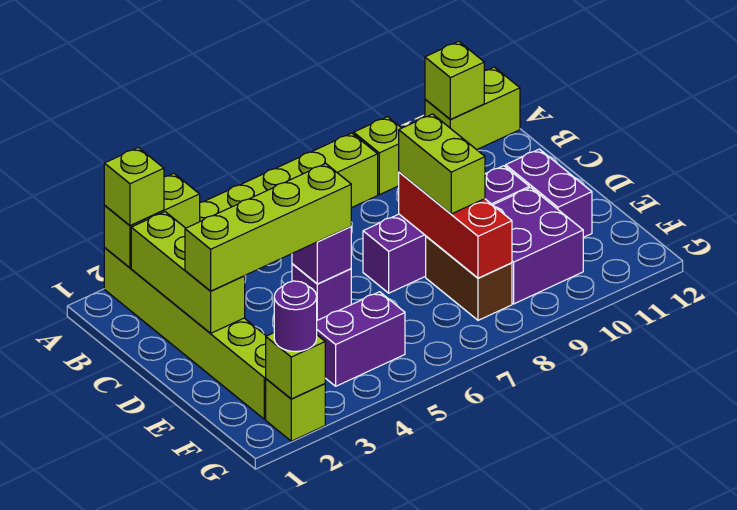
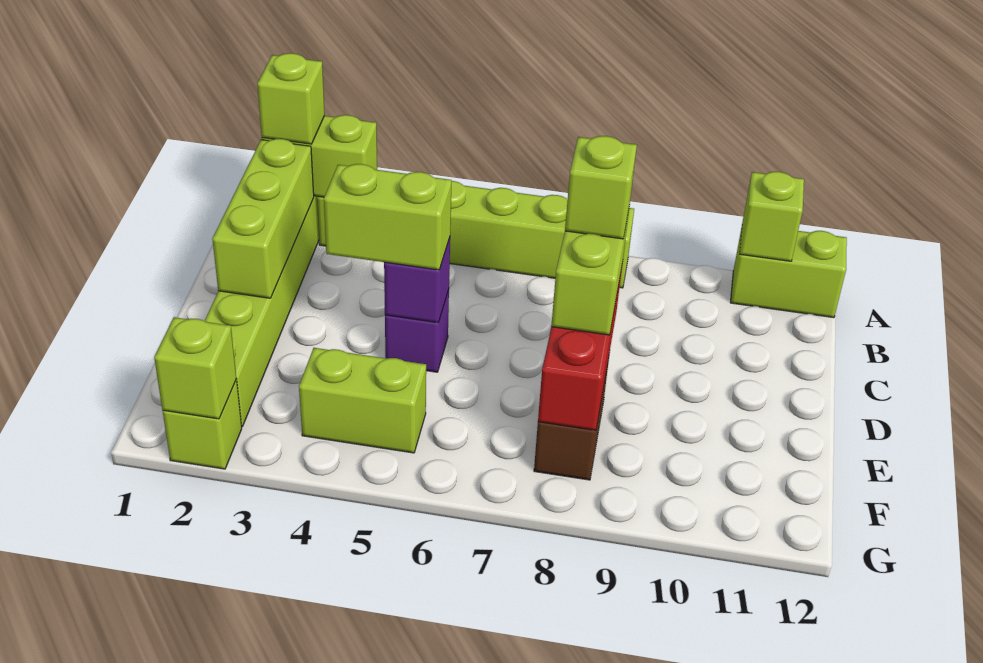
lime brick A9 level 1 -> lime brick D8 level 4
lime brick D2:D5 level 3 -> lime brick D4:D5 level 3
purple brick D7:D10 level 1 -> none
purple brick D11:E11 level 1 -> none
purple brick E9:F10 level 1 -> none
purple brick F4:F5 level 1 -> lime brick F4:F5 level 1
purple round brick G2 level 3 -> none

